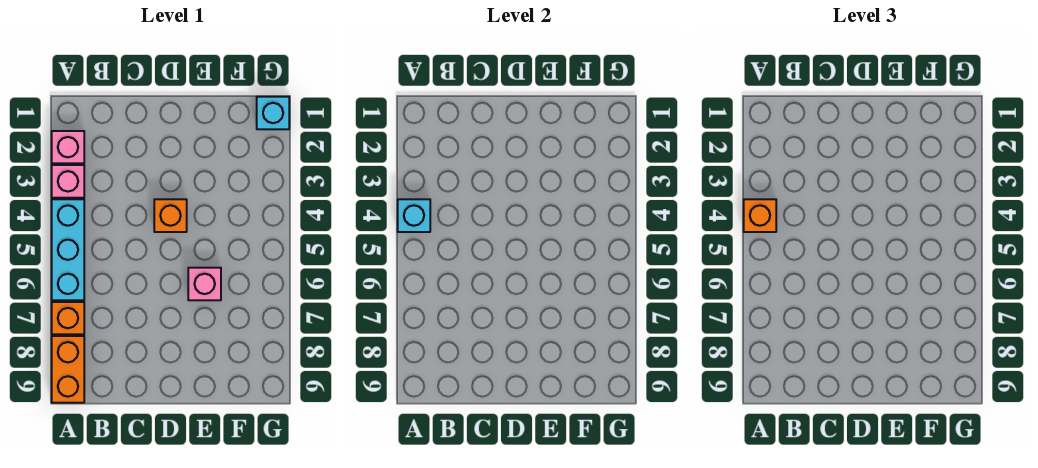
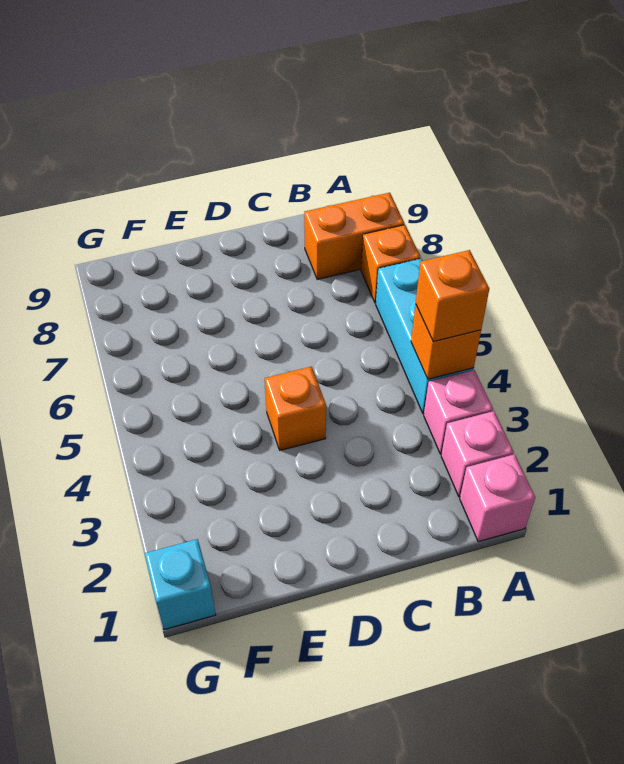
cyan brick A4 level 2 -> orange brick A4 level 2
orange brick A8:A9 level 1 -> orange brick A8:B8 level 1
pink brick E6 level 1 -> pink brick A1 level 1

